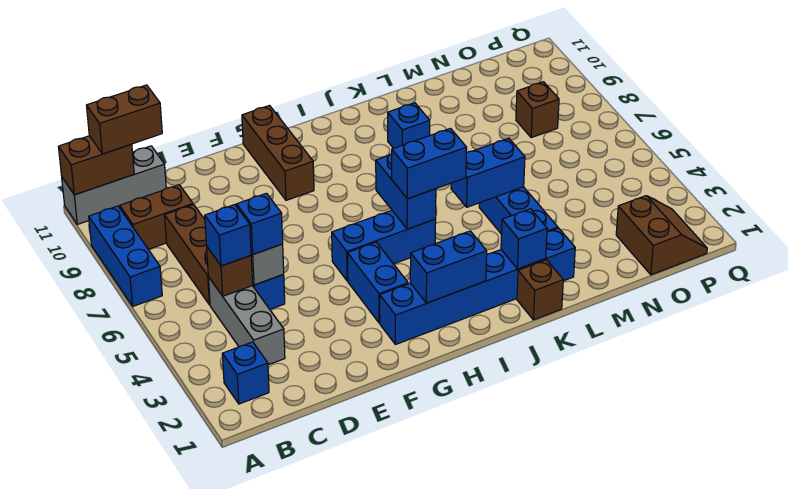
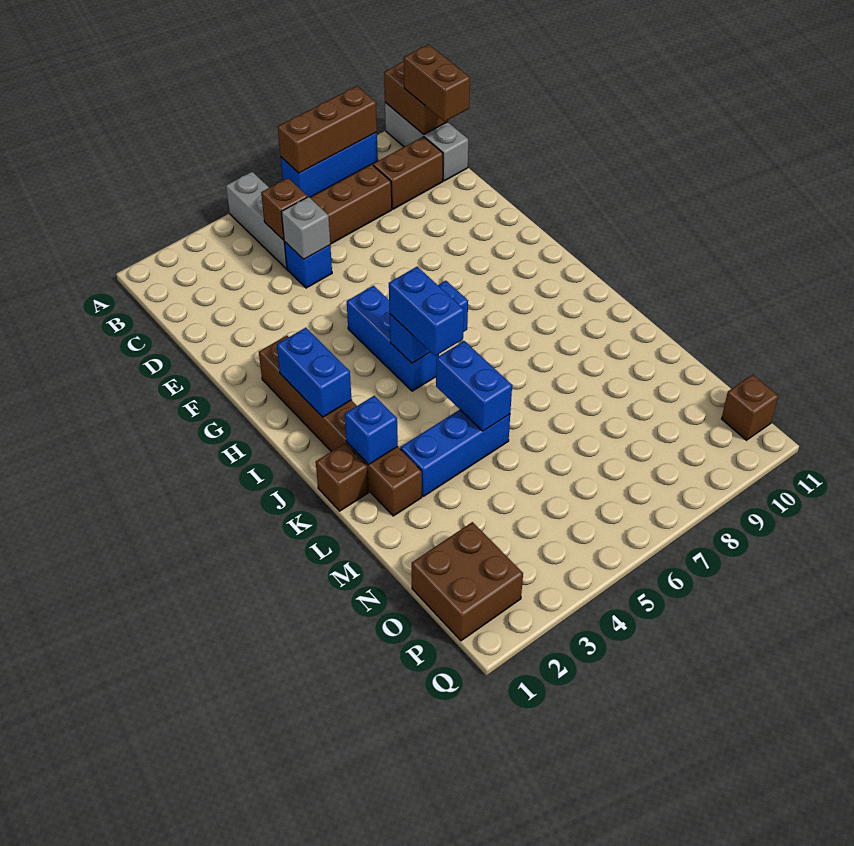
blue brick B2 level 1 -> none
brown brick B9:C9 level 1 -> brown brick C9:C10 level 1
grey brick C3:C5 level 1 -> grey brick A5:C5 level 1
blue brick C5 level 3 -> none
blue brick D5 level 3 -> none
blue brick G2:L2 level 1 -> brown brick G2:L2 level 1
blue brick G3:G4 level 1 -> none
brown brick G9:G11 level 1 -> brown brick A7:A9 level 2
blue brick K9 level 1 -> none
brown slope O1:P2 level 1 top O -> brown brick O1:P2 level 1
brown brick O8 level 1 -> brown brick P11 level 1

